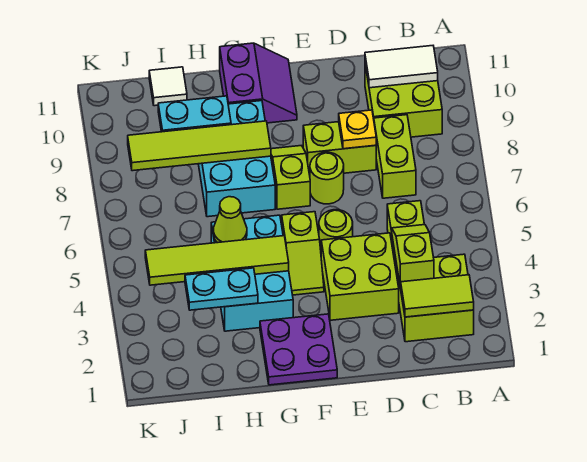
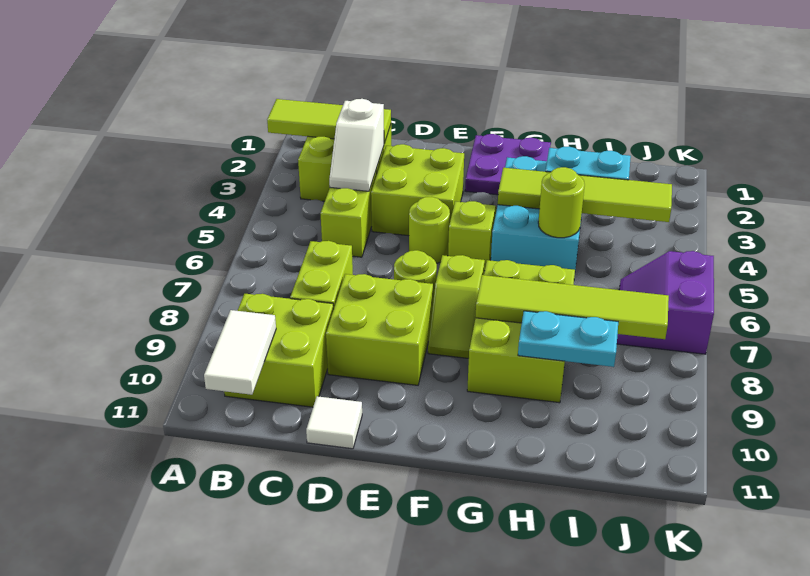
lime tile B2:C2 level 2 -> lime tile A2:C2 level 2
white tile B10:C10 level 2 -> white tile B10:B11 level 2
lime slope C3:C4 level 2 top 3 -> white slope C3:C4 level 2 top 3
lime brick D8:E8 level 1 -> lime brick D8:E9 level 1
yellow plate D8 level 2 -> none
purple slope F10:G11 level 1 top G -> purple slope J6:K7 level 1 top K
cyan brick G7:H9 level 1 -> lime brick G7:H9 level 1
lime cone H5 level 2 -> lime round brick H5 level 2
white tile I11 level 1 -> white tile D11 level 1

